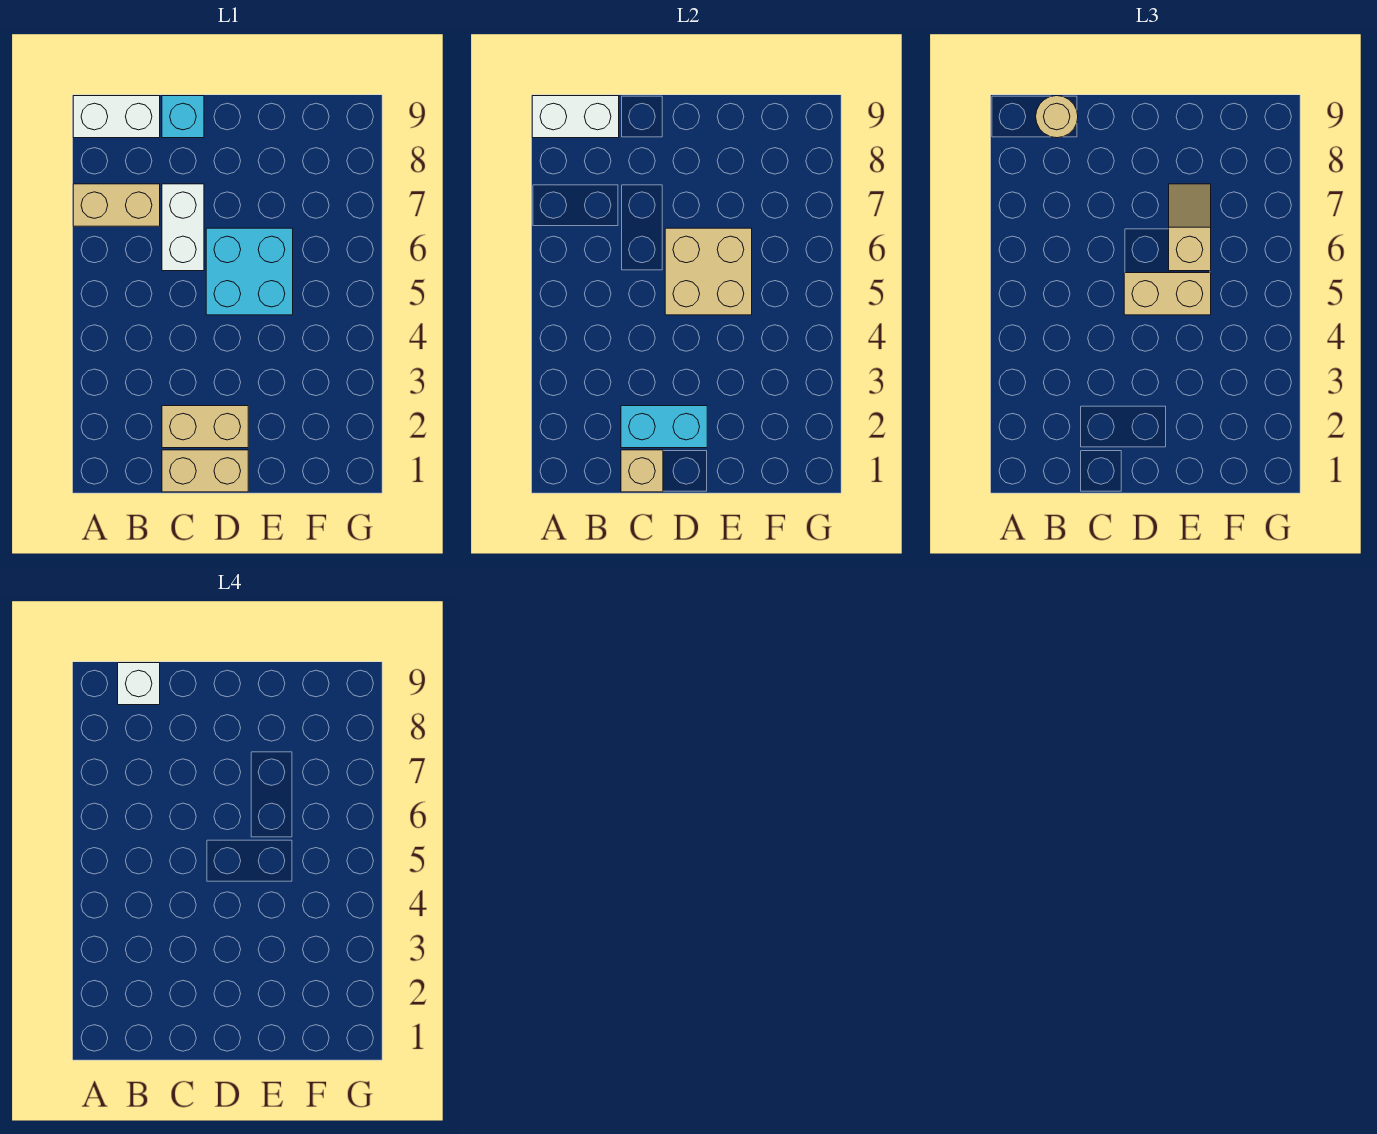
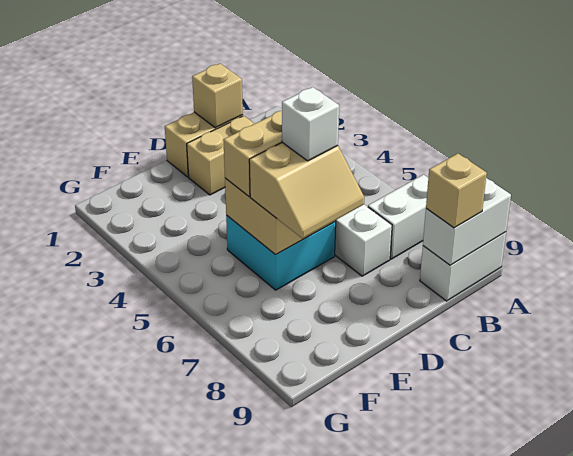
tan brick A7:B7 level 1 -> white brick A7:B7 level 1
tan round brick B9 level 3 -> tan brick B9 level 3
white brick B9 level 4 -> white brick D6 level 4
cyan brick C2:D2 level 2 -> none
cyan brick C9 level 1 -> none
tan slope E6:E7 level 3 top 6 -> tan slope D6:E7 level 3 top 6

